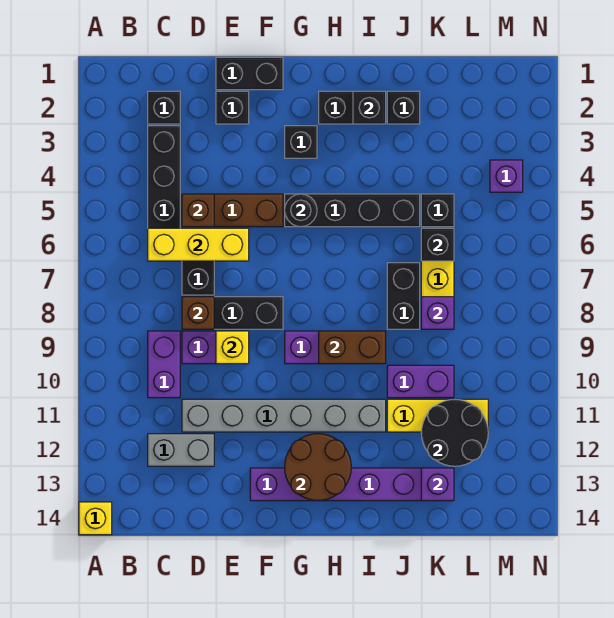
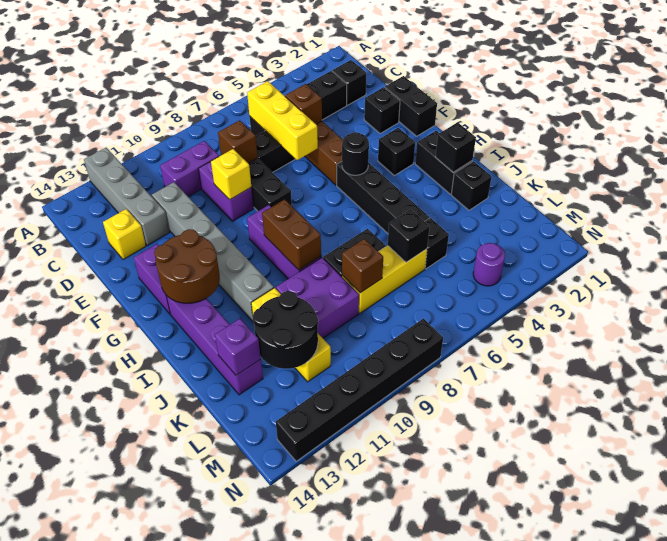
yellow brick A14 level 1 -> yellow brick D13 level 1
grey brick C12:D12 level 1 -> grey brick A12:D12 level 1
purple brick J10:K10 level 1 -> purple brick J9:K10 level 1
purple brick K8 level 2 -> brown brick K8 level 2
purple brick M4 level 1 -> purple round brick M4 level 1
none -> black brick N8:N13 level 1

